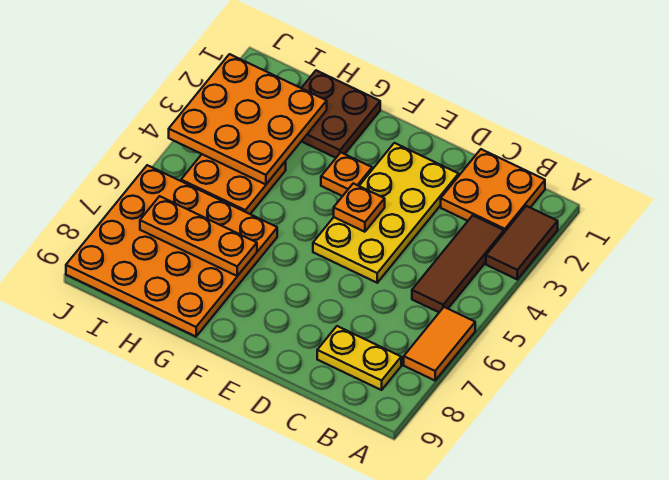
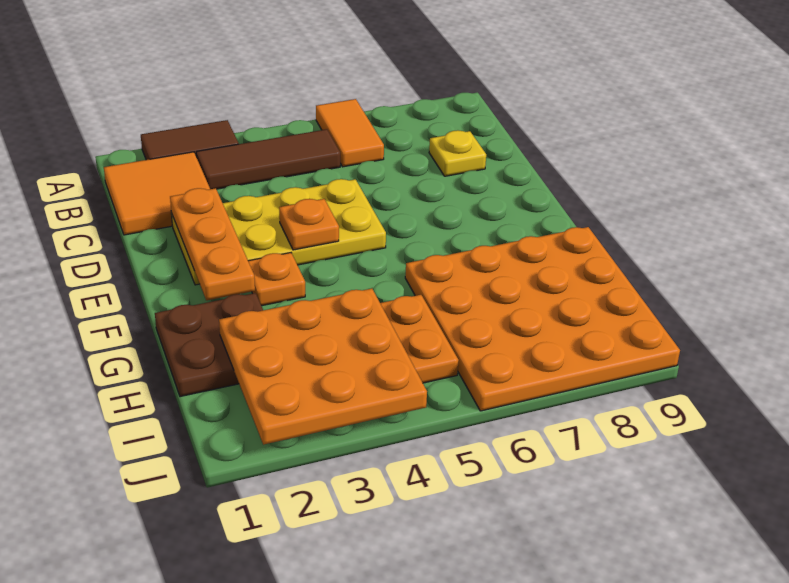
orange tile A6:A7 level 1 -> orange tile A6:B6 level 1
orange plate B1:C2 level 1 -> orange tile B1:C2 level 1
yellow plate B8:C8 level 1 -> yellow plate C8 level 1
orange plate G7:I7 level 2 -> orange plate D2:F2 level 2

